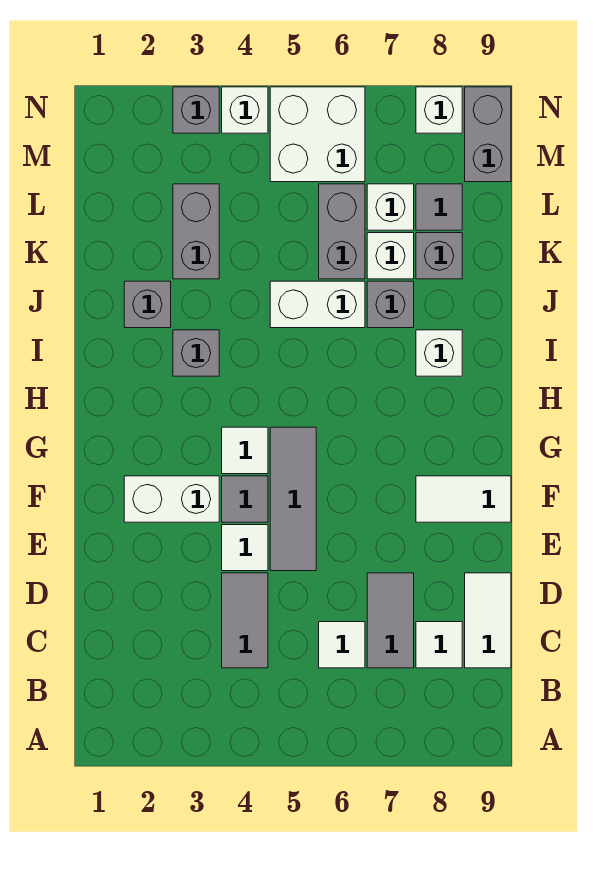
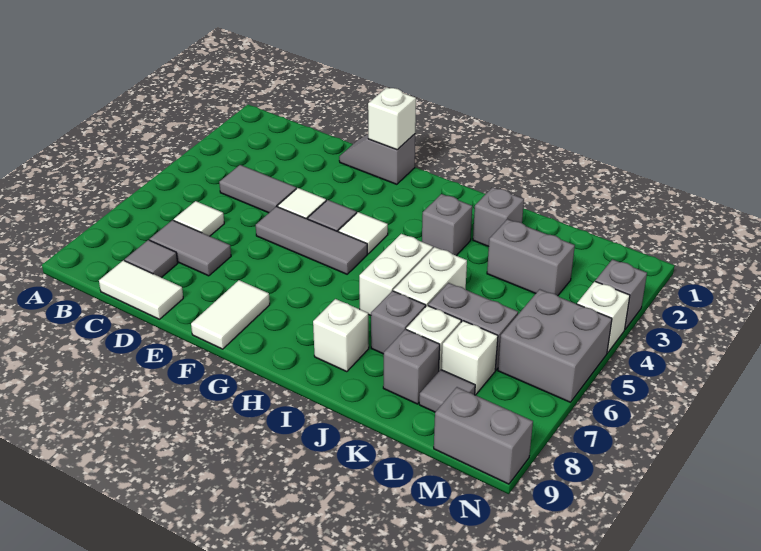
white tile C8 level 1 -> grey tile C8 level 1
none -> grey slope E1:F1 level 1 top F
white brick F2:F3 level 1 -> white brick I5:I6 level 1
white brick M5:N6 level 1 -> grey brick M5:N6 level 1
white brick N8 level 1 -> white brick F1 level 2

